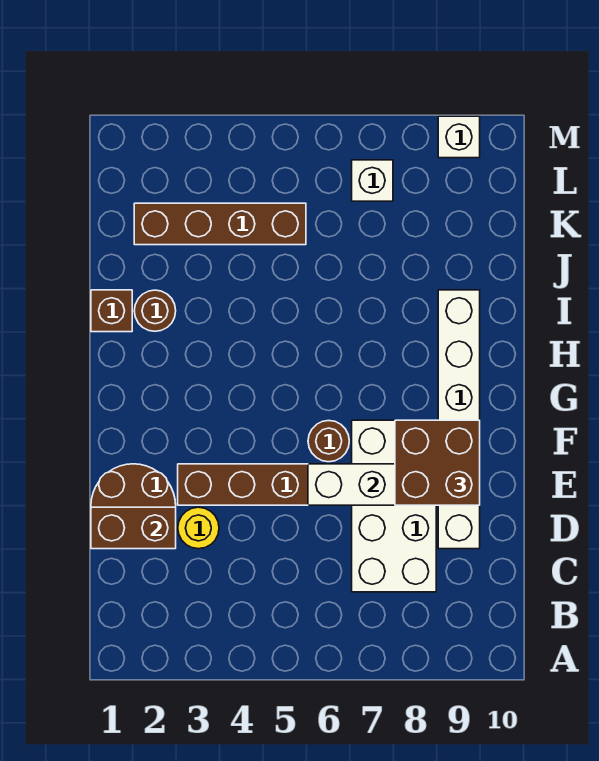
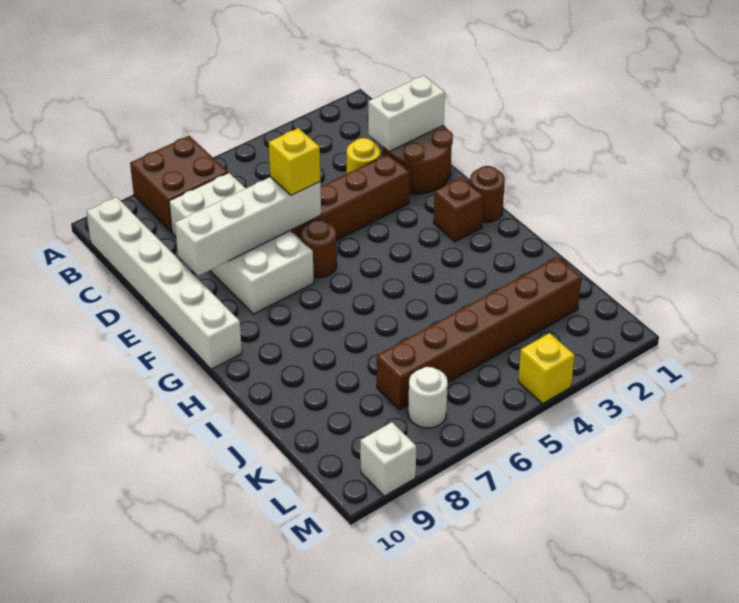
brown brick D1:D2 level 2 -> white brick D1:D2 level 2
white brick D9:I9 level 1 -> white brick B10:G10 level 1
none -> yellow brick E6 level 3
brown brick E8:F9 level 3 -> brown brick A7:B8 level 1
brown brick I1 level 1 -> brown brick G2 level 1
brown round brick I2 level 1 -> brown round brick G1 level 1
brown brick K2:K5 level 1 -> brown brick K2:K7 level 1
white brick L7 level 1 -> white round brick L7 level 1
none -> yellow brick M4 level 1

